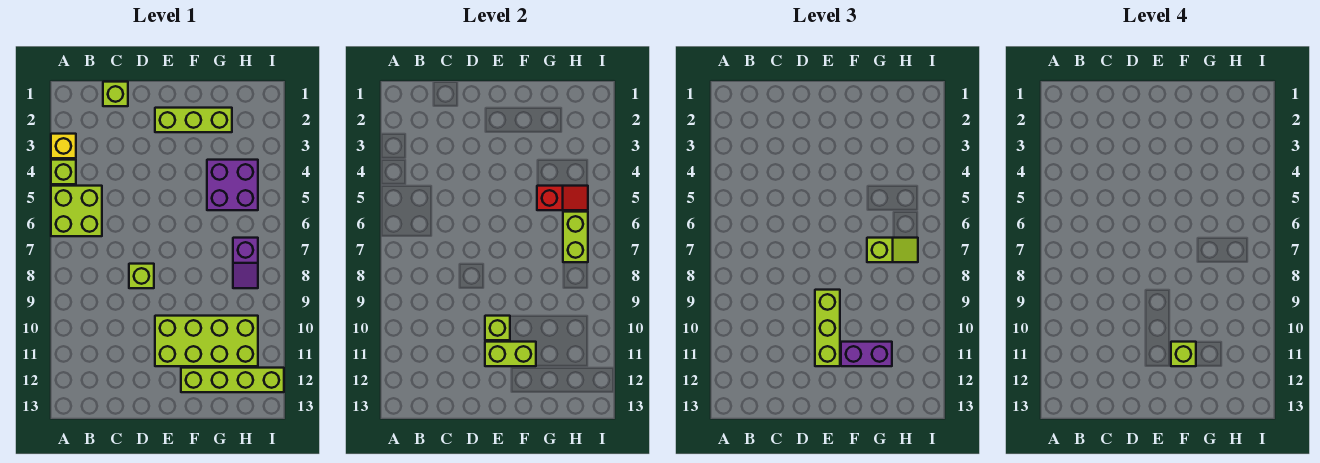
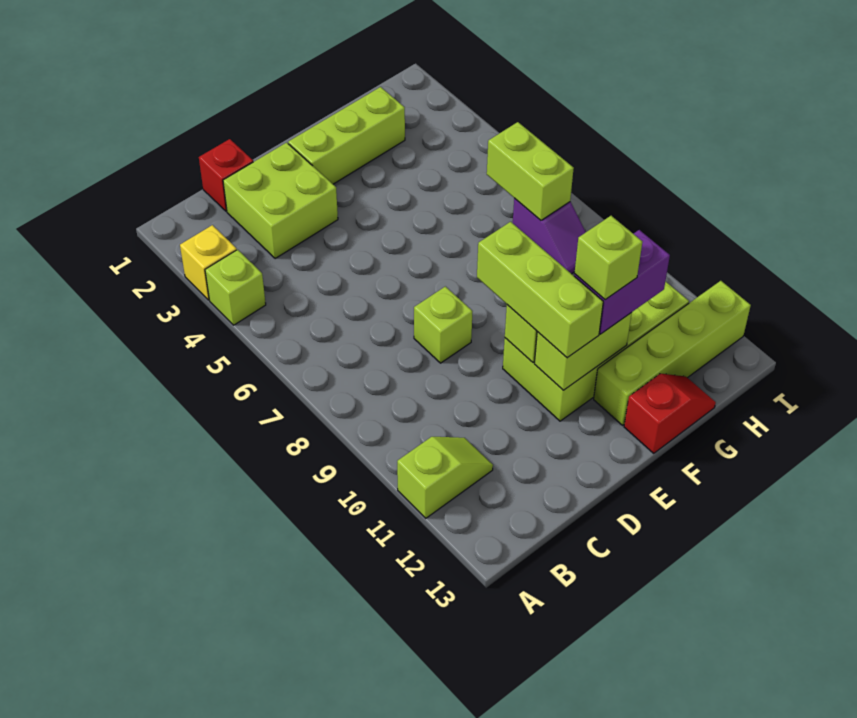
lime brick A5:B6 level 1 -> lime brick C2:D3 level 1
lime brick C1 level 1 -> red brick C1 level 1
purple brick G4:H5 level 1 -> none
red slope G5:H5 level 2 top G -> red slope F13:G13 level 1 top F
lime slope G7:H7 level 3 top G -> lime slope A11:B11 level 1 top A

